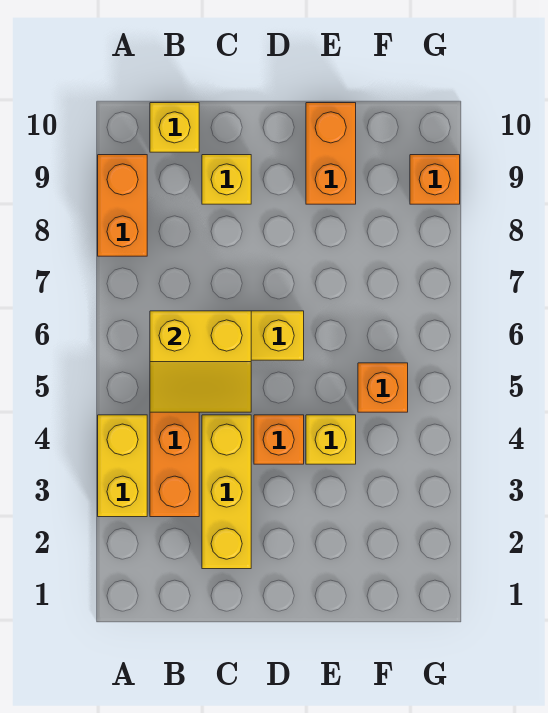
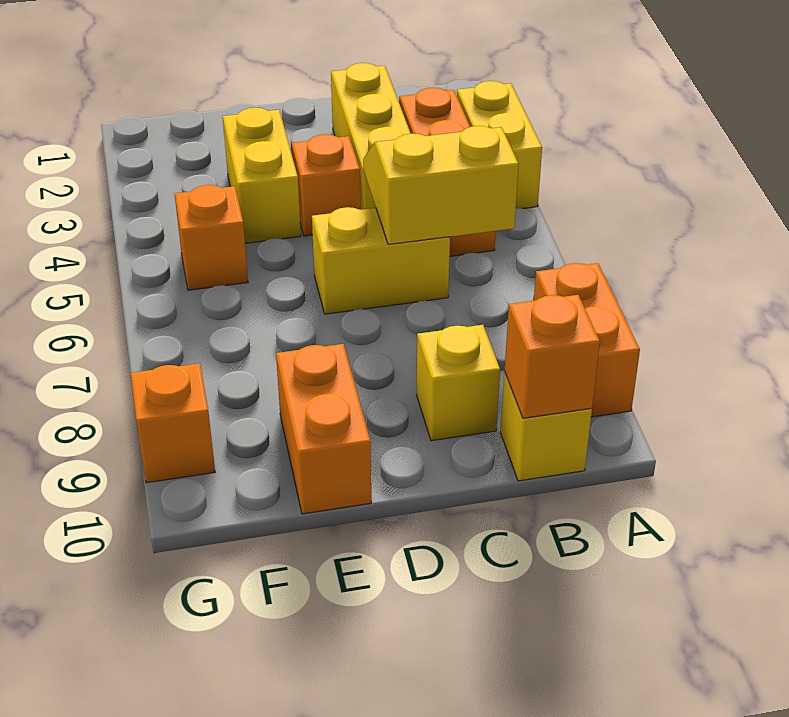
none -> orange brick B10 level 2
yellow brick E4 level 1 -> yellow brick E3:E4 level 1

